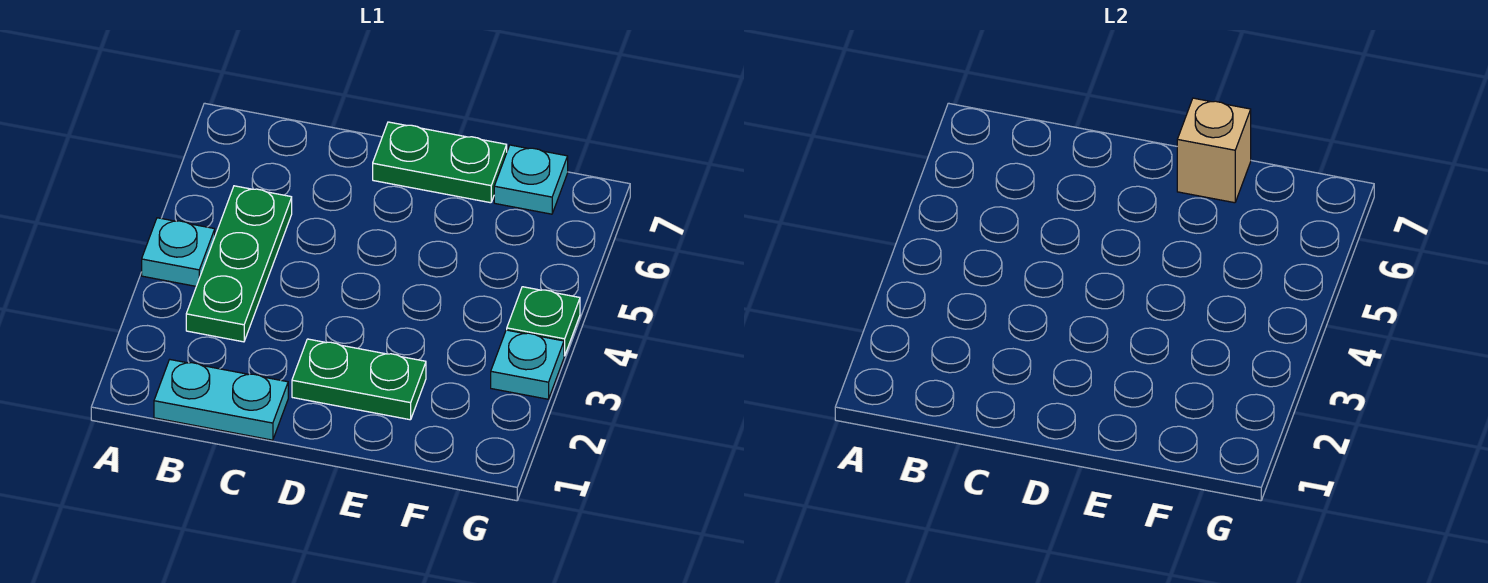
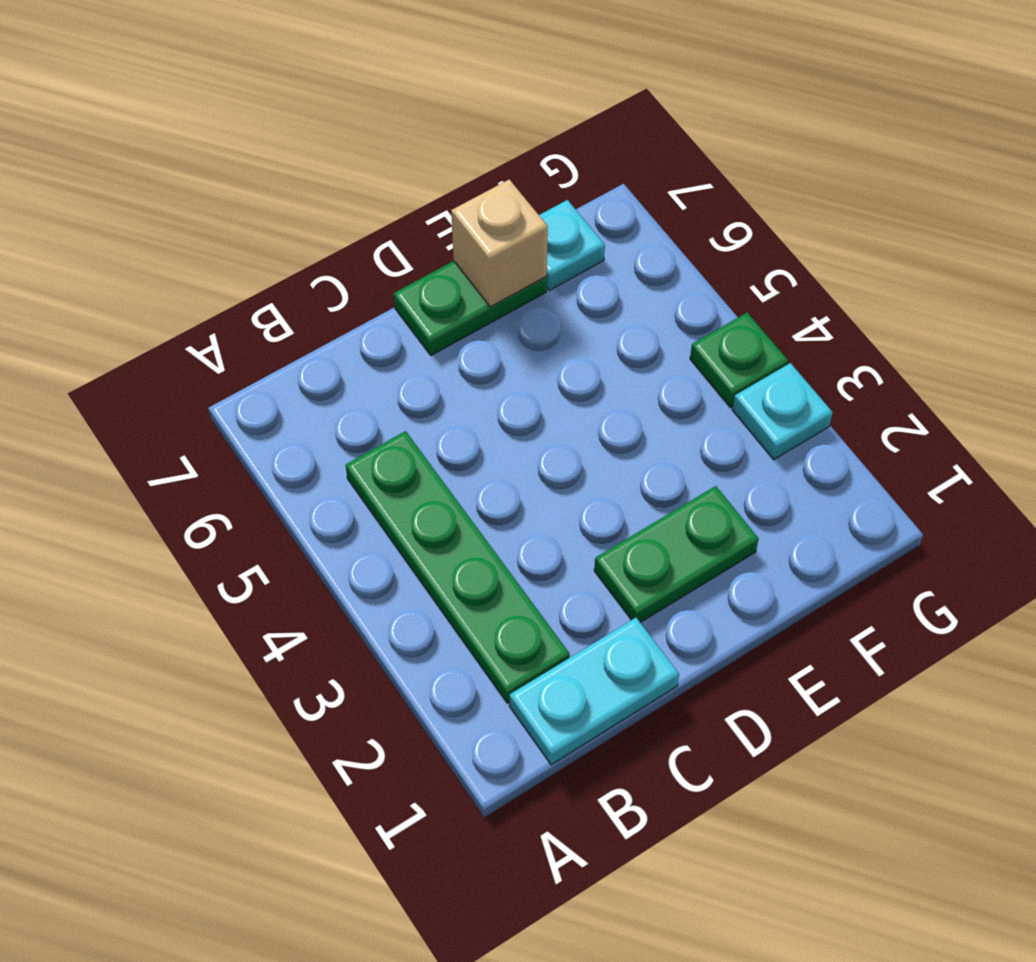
cyan plate A4 level 1 -> none
green plate B3:B5 level 1 -> green plate B2:B5 level 1

